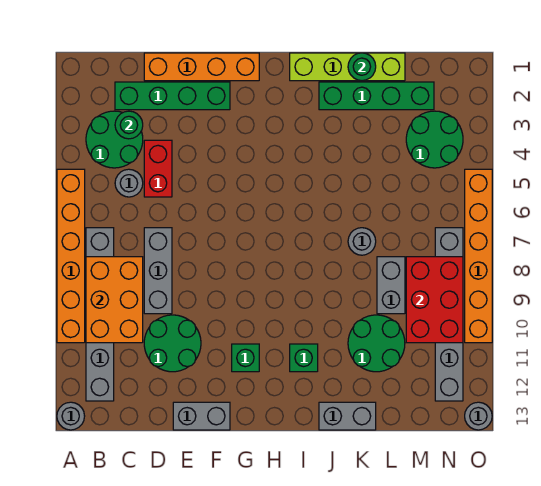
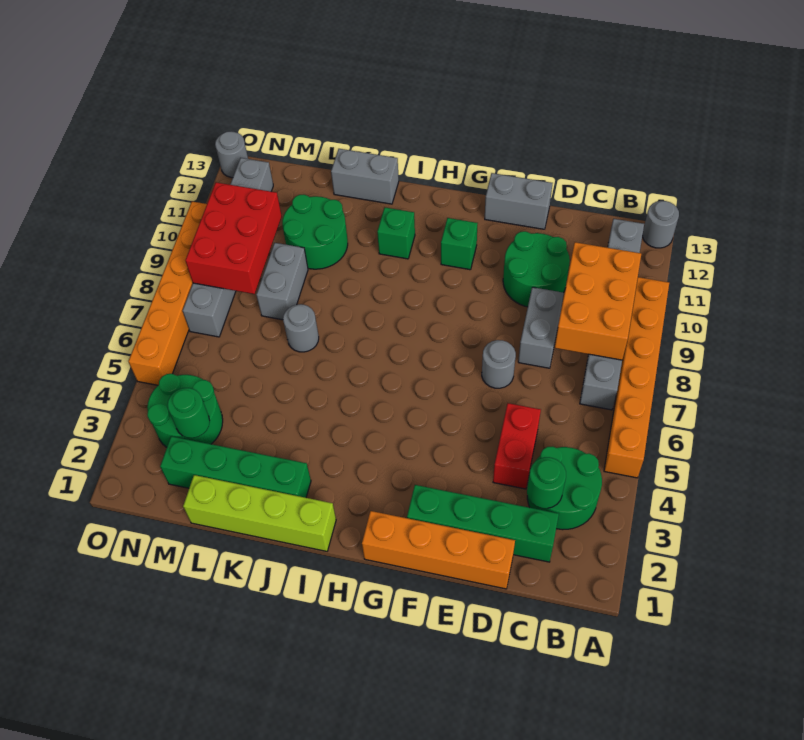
grey round brick C5 level 1 -> grey round brick E7 level 1
grey brick D7:D9 level 1 -> grey brick D8:D9 level 1
green round brick K1 level 2 -> green round brick M3 level 2

